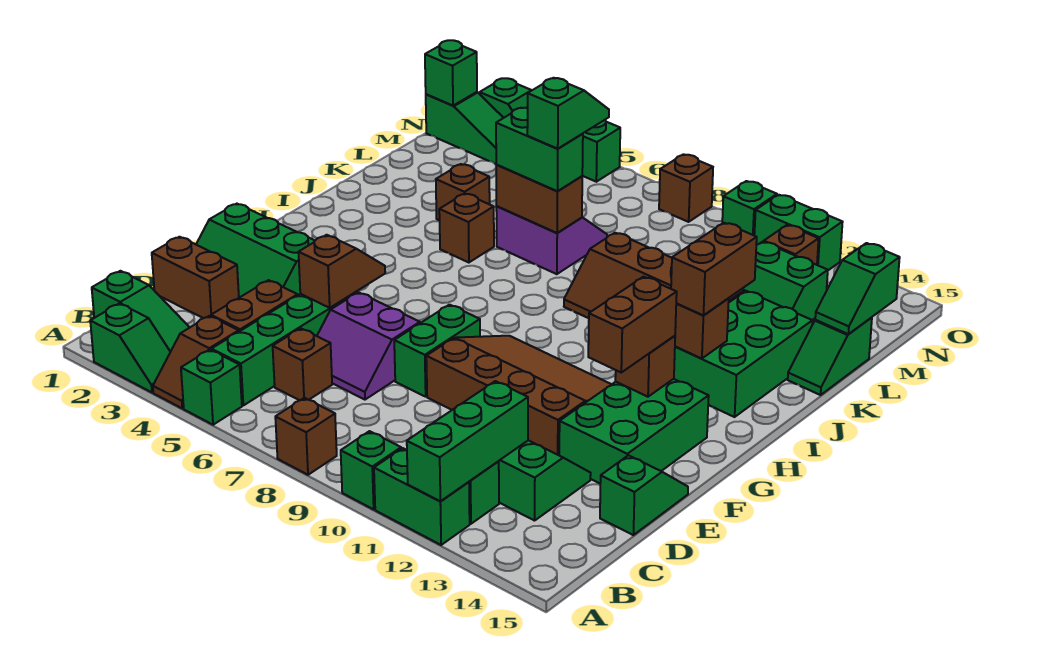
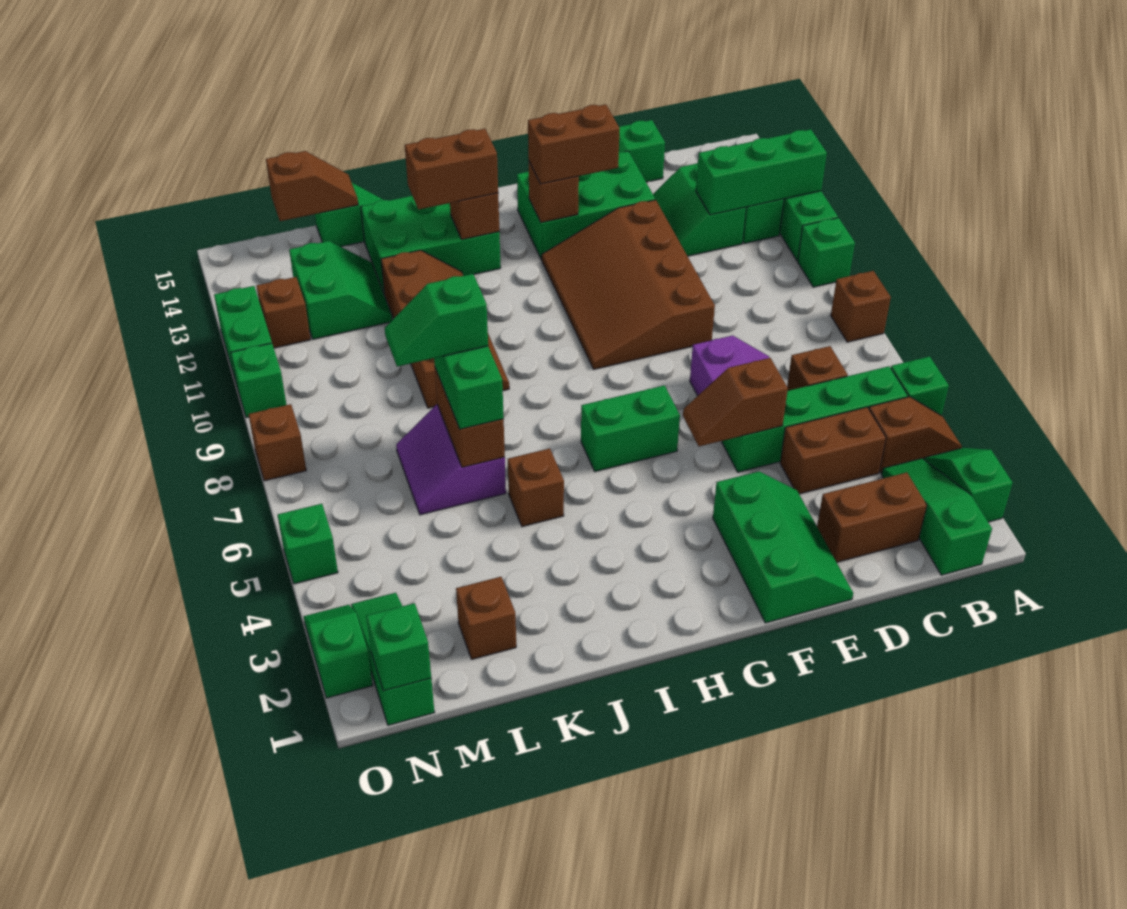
brown brick D1:D2 level 1 -> brown brick C2:D2 level 1
green brick E8:F8 level 1 -> green brick G6:H6 level 1
brown brick K4 level 1 -> brown brick L2 level 1
green slope L15:M15 level 2 top M -> brown slope L15:M15 level 2 top M

